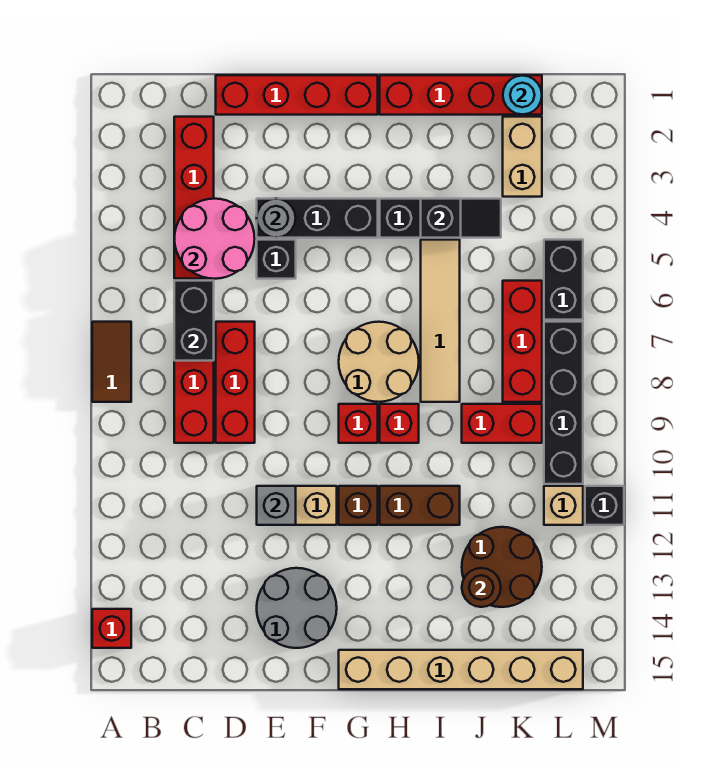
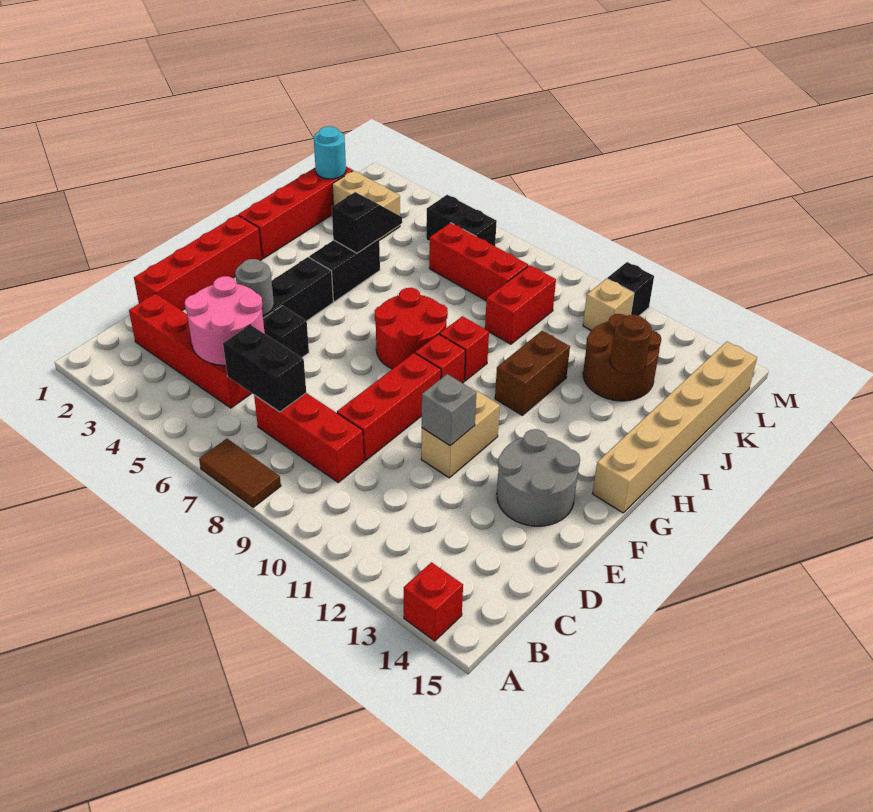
red brick D7:D9 level 1 -> red brick D9:F9 level 1
tan round brick G7:H8 level 1 -> red round brick G7:H8 level 1
brown brick G11 level 1 -> none
tan tile I5:I8 level 1 -> none
black brick L7:L10 level 1 -> none

